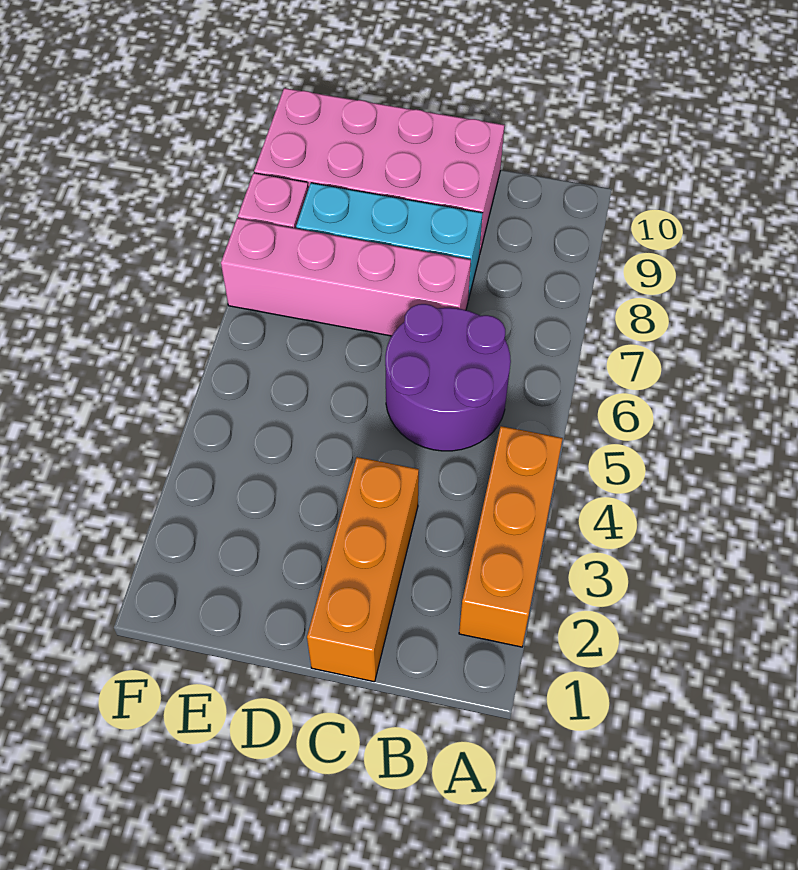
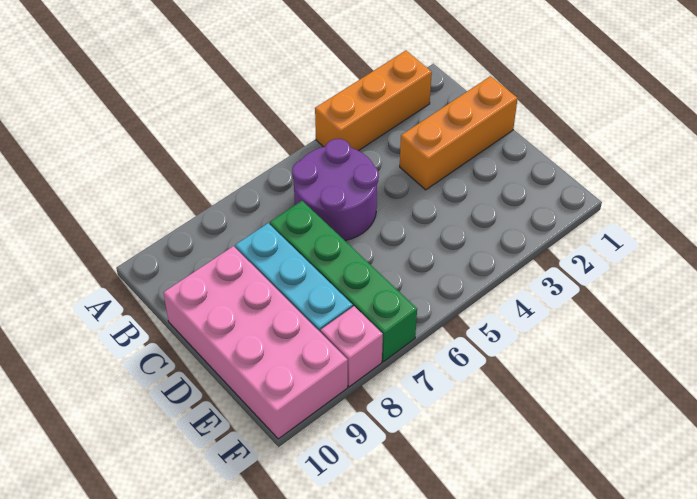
pink brick C7:F7 level 1 -> green brick C7:F7 level 1

